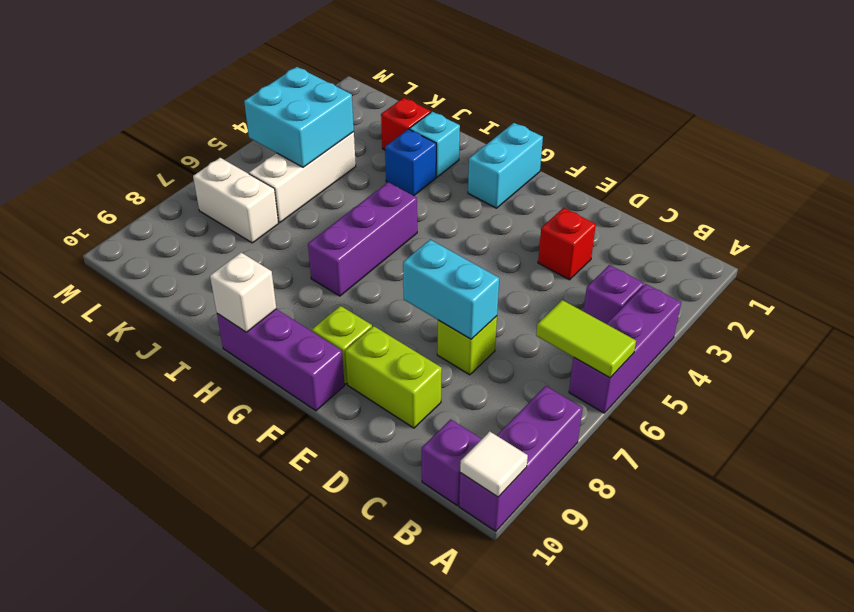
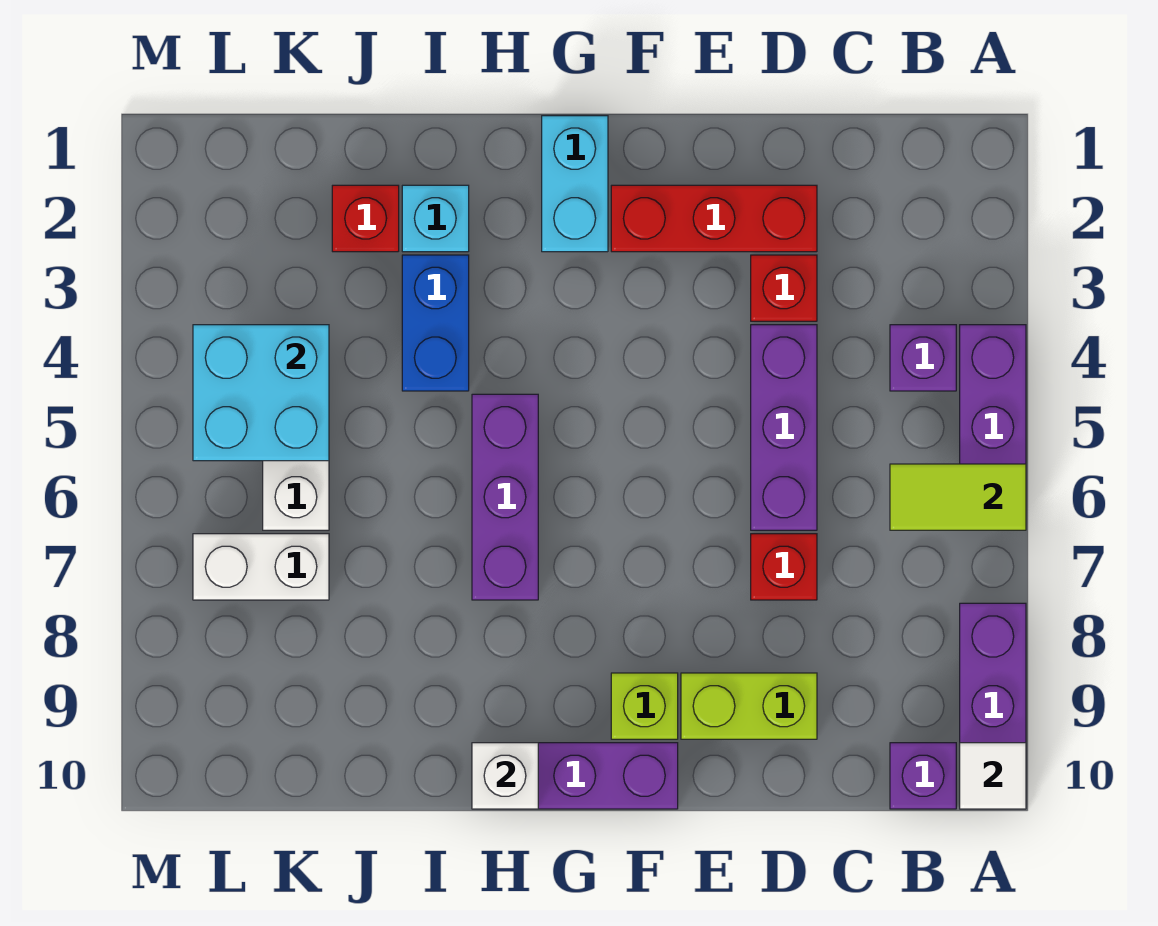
none -> red brick D2:F2 level 1
none -> purple brick D4:D6 level 1
lime brick D7 level 1 -> red brick D7 level 1
cyan brick D7:E7 level 2 -> none
blue brick I3 level 1 -> blue brick I3:I4 level 1

